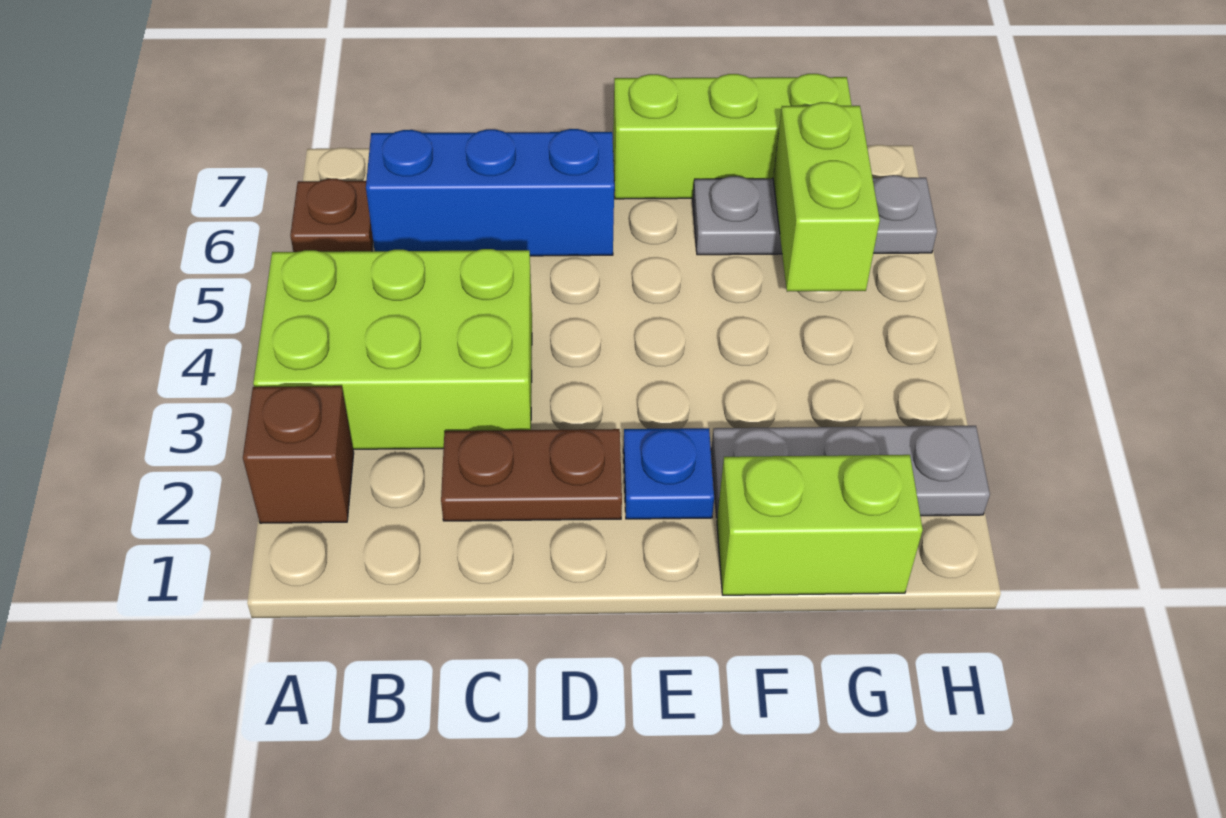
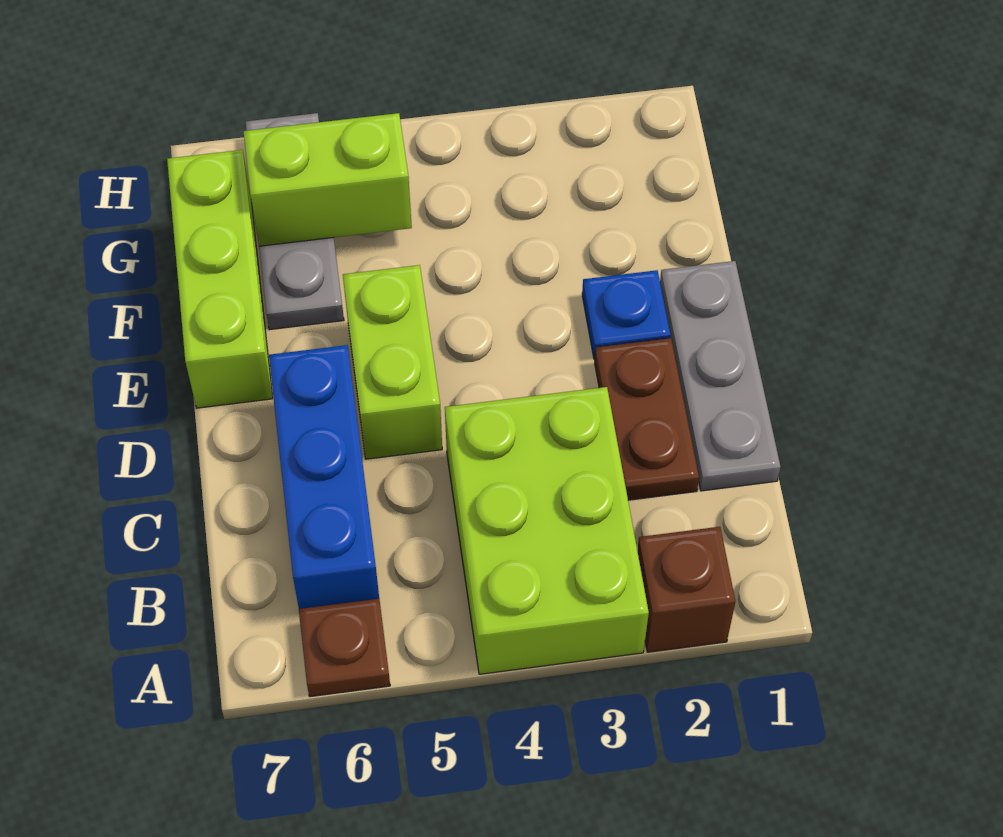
lime brick F1:G1 level 1 -> lime brick D5:E5 level 1
grey plate F2:H2 level 1 -> grey plate C1:E1 level 1

